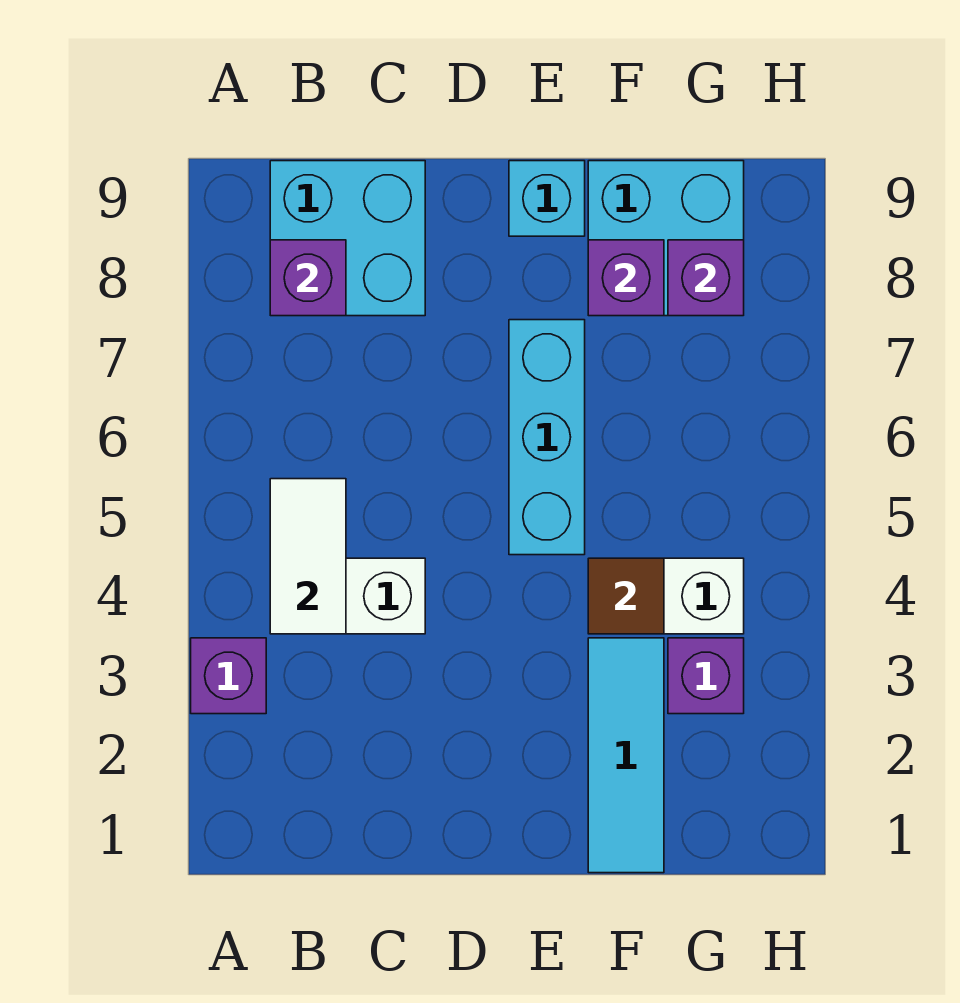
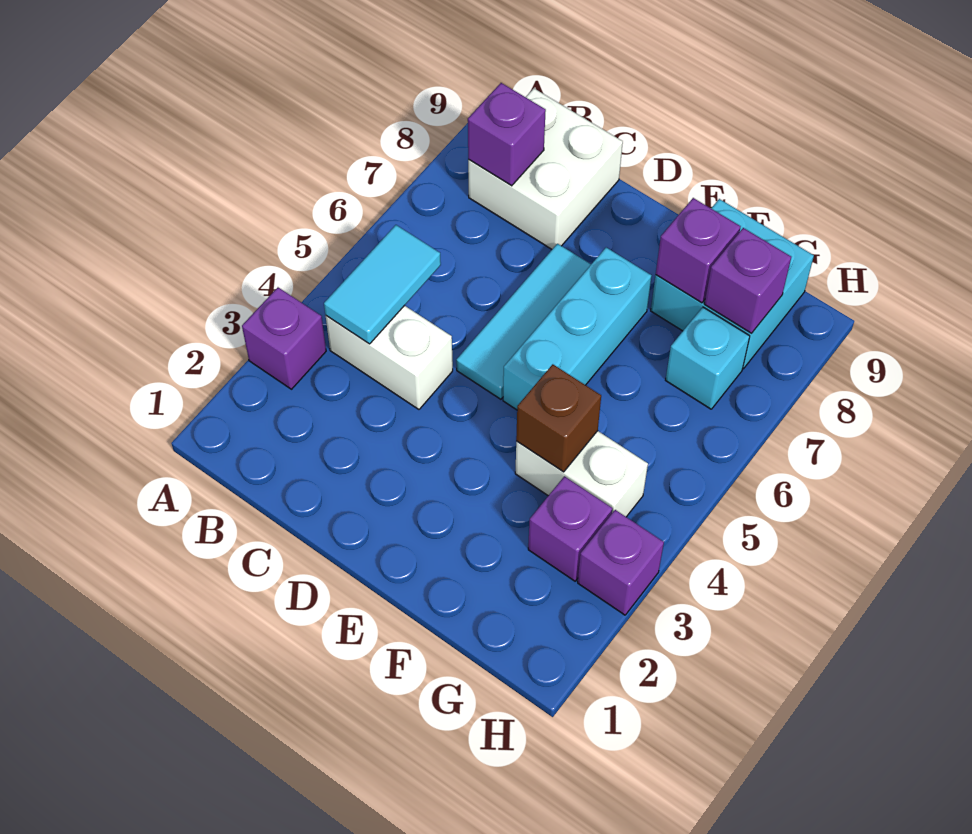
white tile B4:B5 level 2 -> cyan tile B4:B5 level 2
cyan brick B8:C9 level 1 -> white brick B8:C9 level 1
cyan brick E9 level 1 -> cyan brick G7 level 1
cyan tile F1:F3 level 1 -> cyan tile D5:D7 level 1
brown tile F4 level 2 -> brown brick F4 level 2
none -> purple brick H3 level 1

